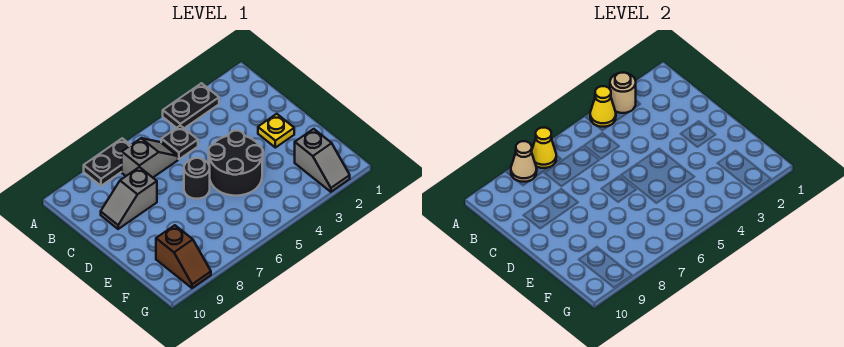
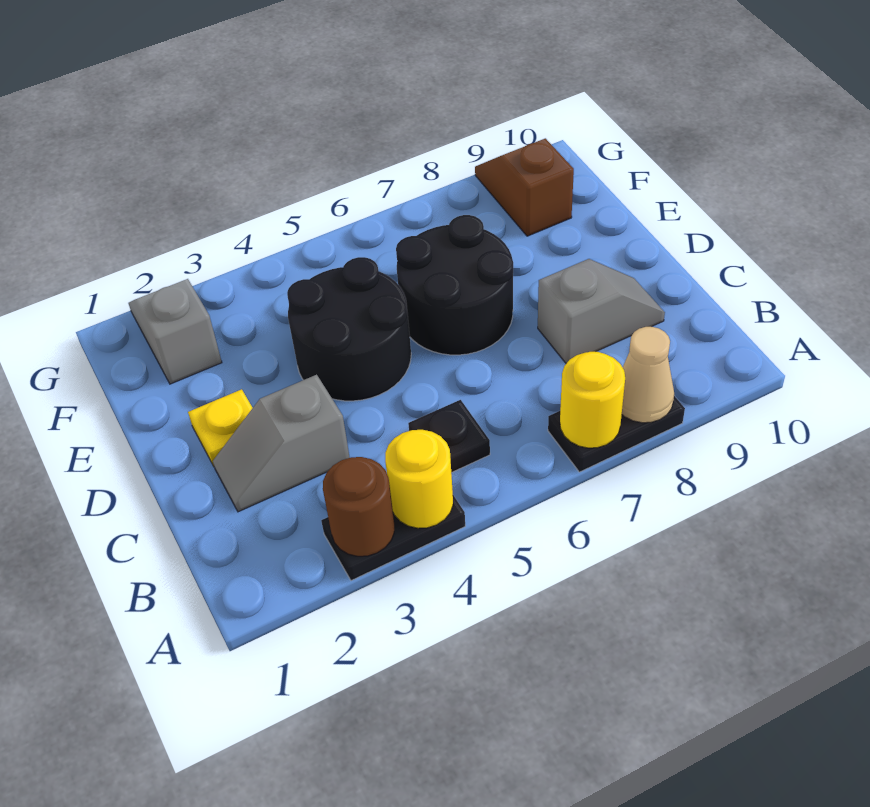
tan round brick A3 level 2 -> brown round brick A3 level 2
yellow cone A4 level 2 -> yellow round brick A4 level 2
yellow cone A7 level 2 -> yellow round brick A7 level 2
grey slope B6:B7 level 1 top 7 -> grey slope C2:C3 level 1 top 3
black round brick D6 level 1 -> black round brick D6:E7 level 1

